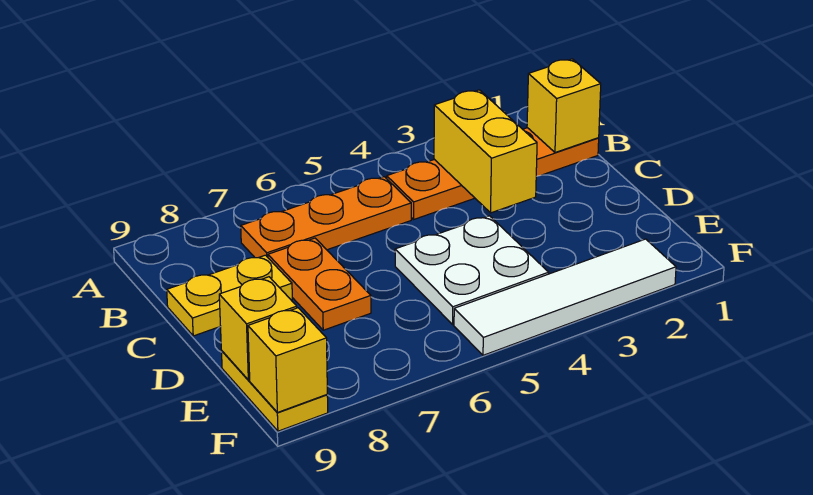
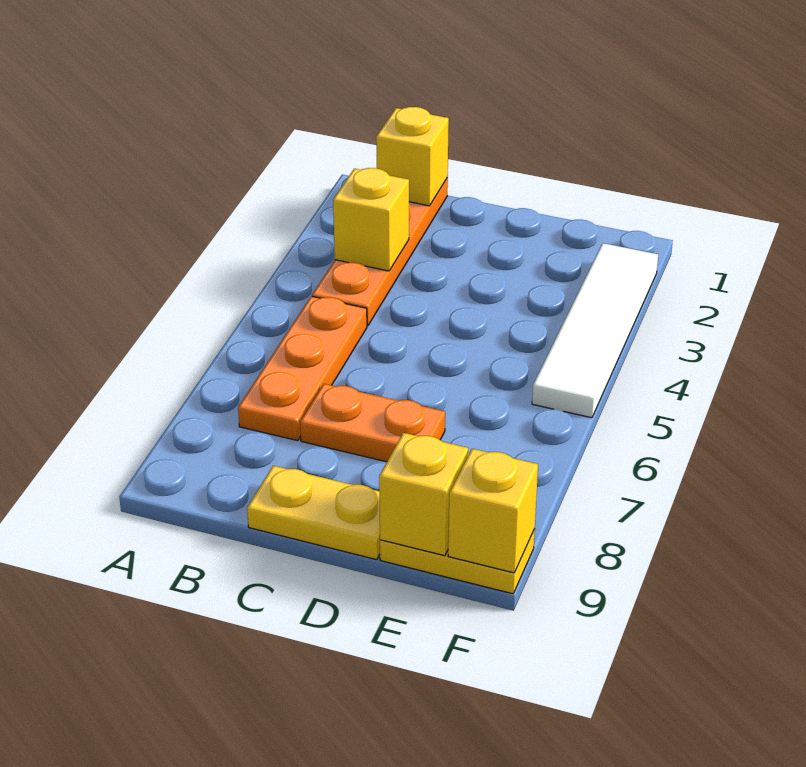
yellow brick B3:C3 level 2 -> yellow brick B3 level 2
yellow plate C8:C9 level 1 -> yellow plate C9:D9 level 1
white plate D4:E5 level 1 -> none

